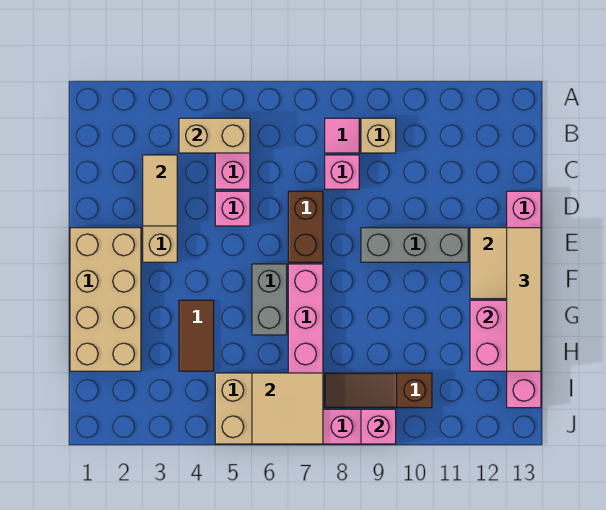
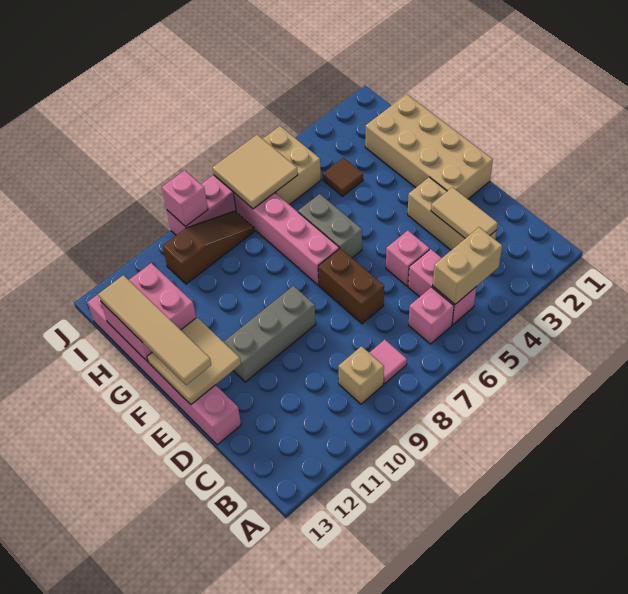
pink brick C8 level 1 -> pink brick B6 level 1
brown tile G4:H4 level 1 -> brown tile H4 level 1

